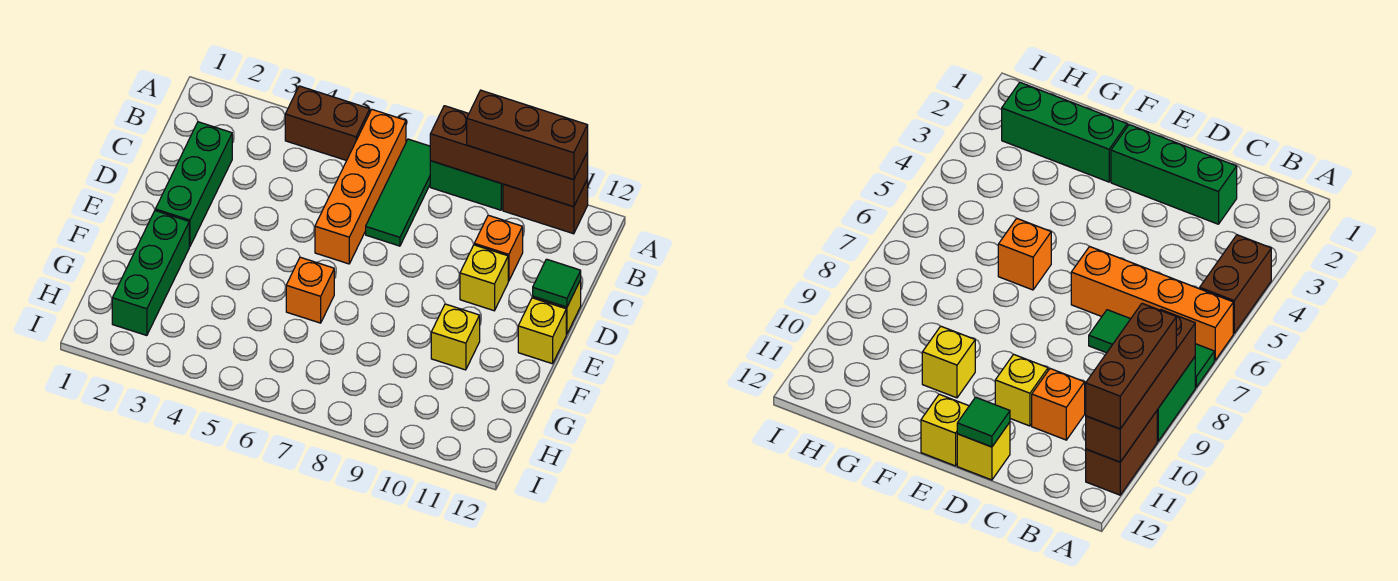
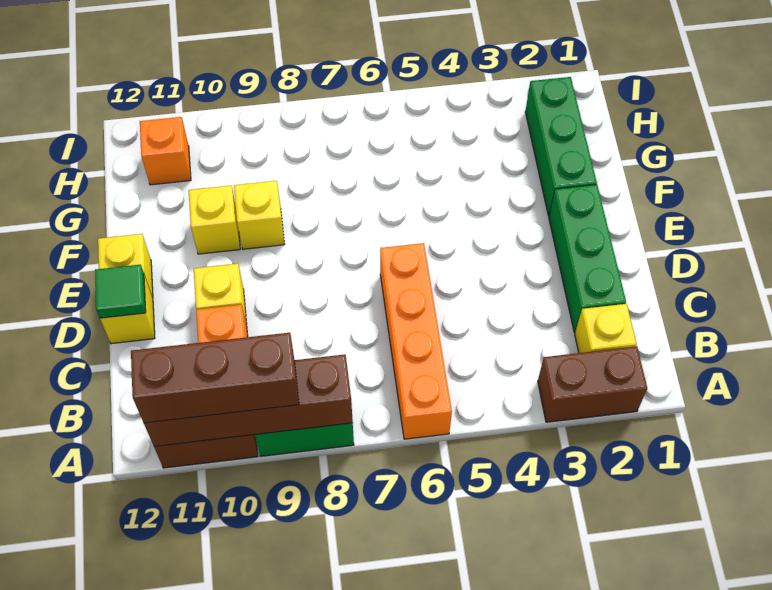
brown brick A4:A5 level 1 -> brown brick A2:A3 level 1
green tile A7:C7 level 1 -> none
none -> yellow brick B2 level 1
orange brick F6 level 1 -> orange brick H11 level 1
none -> yellow brick F9 level 1

